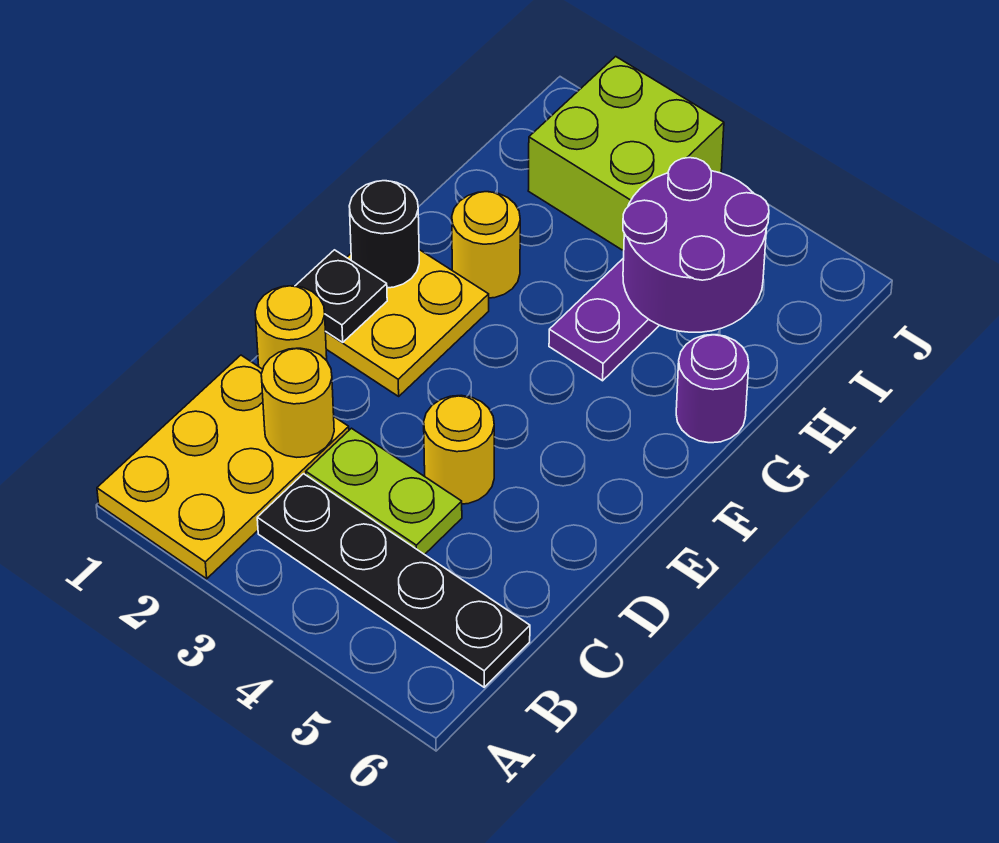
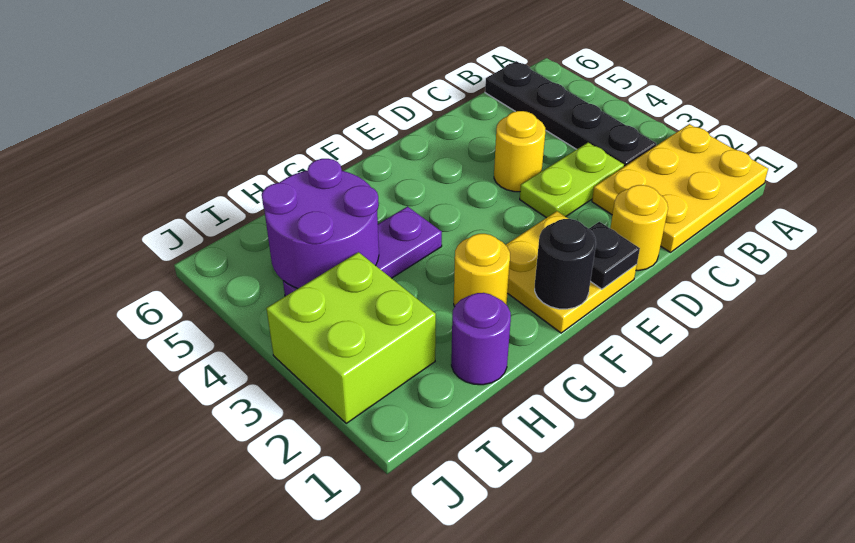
yellow round brick C2 level 2 -> none
lime plate C3:C4 level 1 -> lime plate C3:D3 level 1
purple round brick G6 level 1 -> purple round brick H1 level 1

